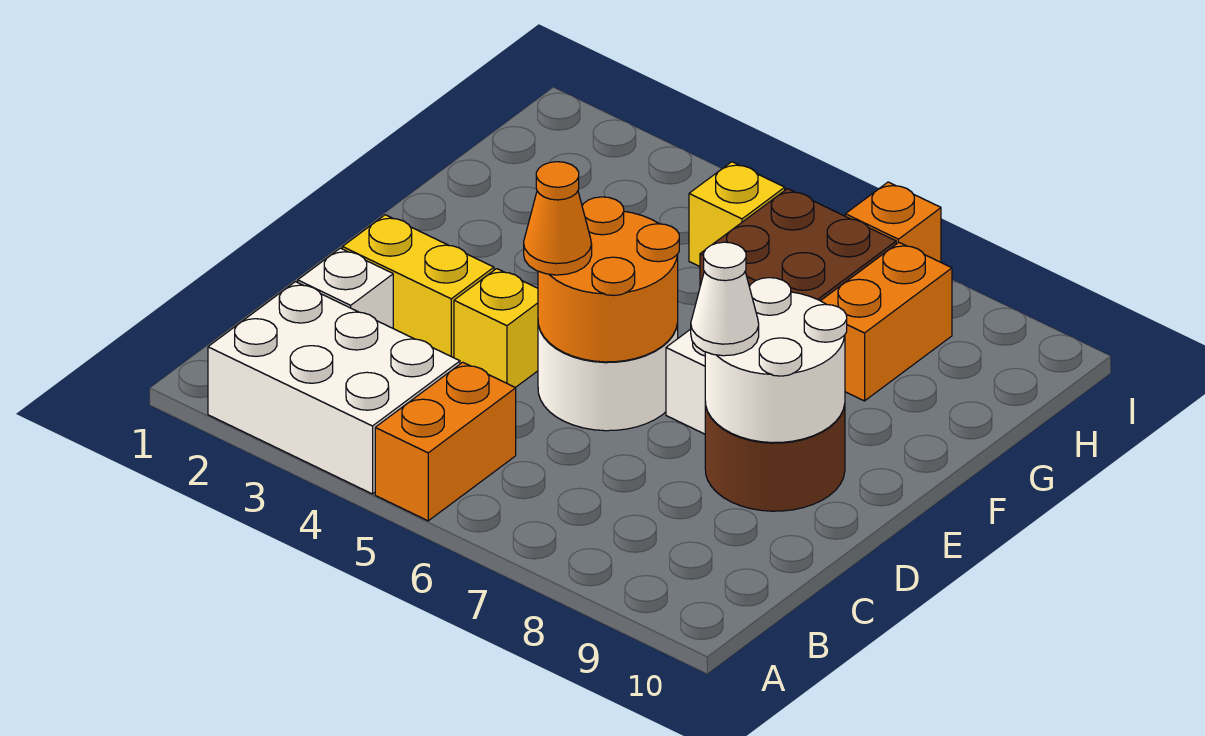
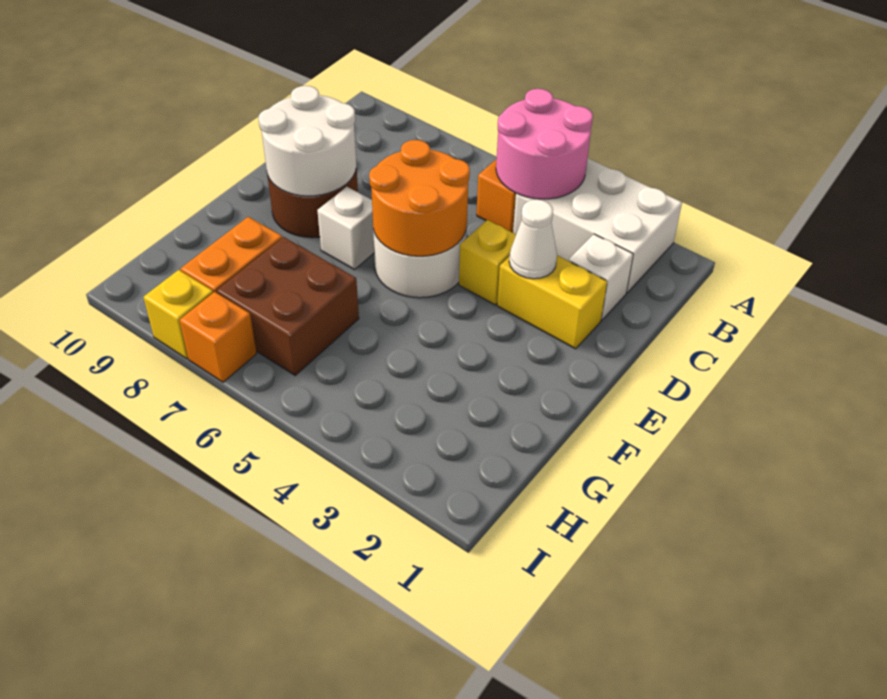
none -> pink round brick A4:B5 level 2
orange cone D5 level 3 -> none
white cone D8 level 3 -> white cone D3 level 2
yellow brick H5 level 1 -> yellow brick I8 level 1

